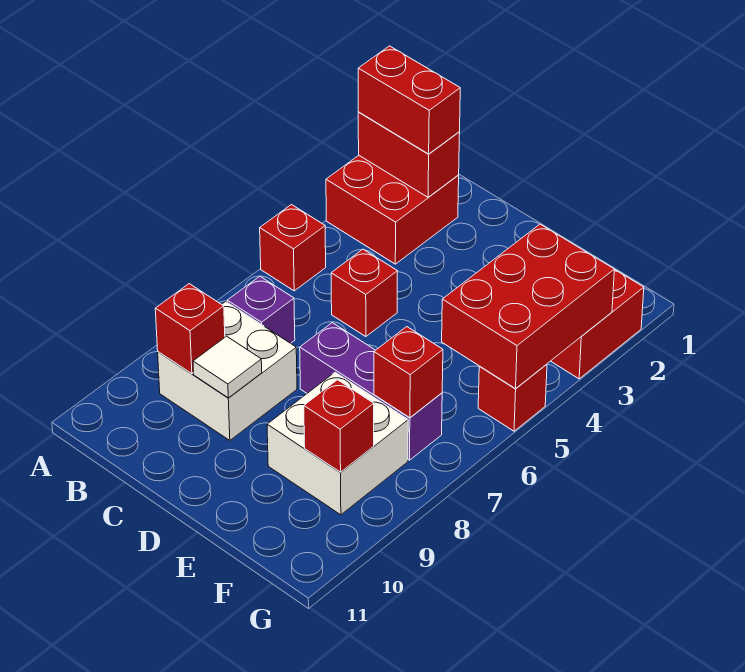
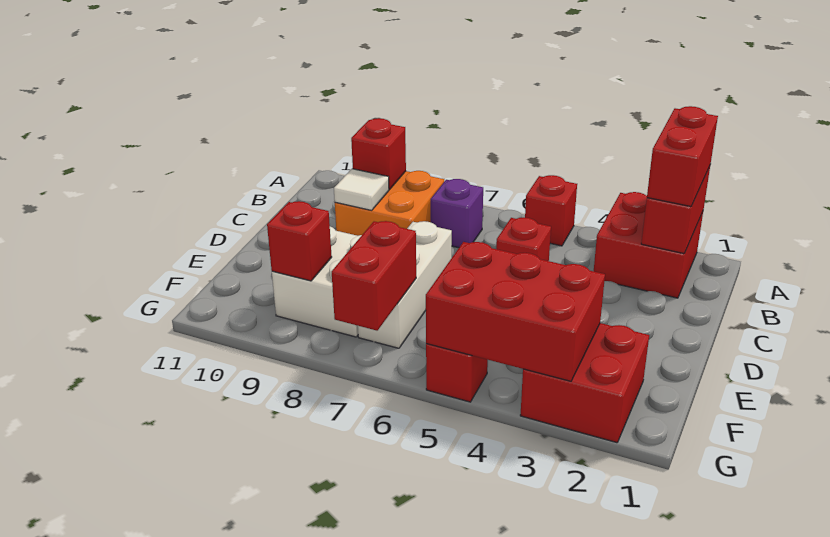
white brick B8:C9 level 1 -> orange brick B8:C9 level 1
purple brick D7:F7 level 1 -> white brick D7:F7 level 1
red brick F7 level 2 -> red brick F7:G7 level 2

